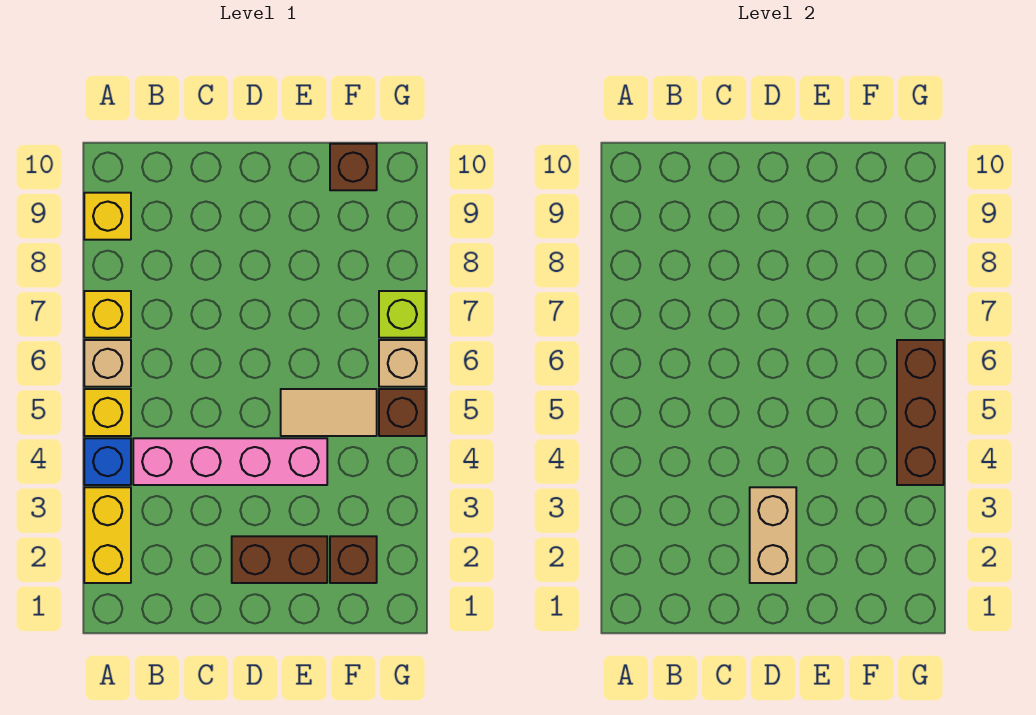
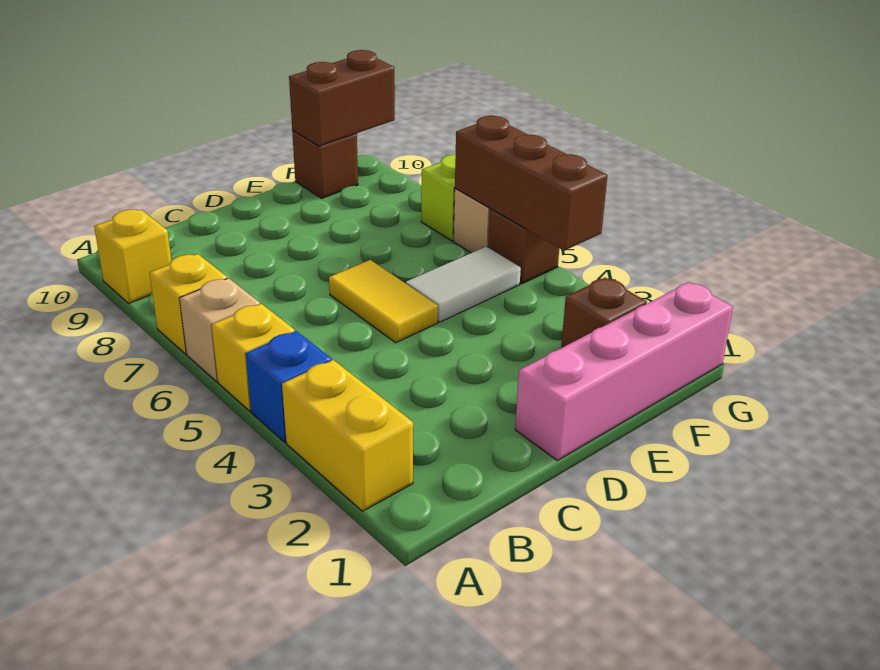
pink brick B4:E4 level 1 -> pink brick D1:G1 level 1
brown brick D2:E2 level 1 -> brown brick F10:G10 level 2
tan brick D2:D3 level 2 -> none
none -> yellow tile D5:D6 level 1
tan tile E5:F5 level 1 -> white tile E5:F5 level 1

